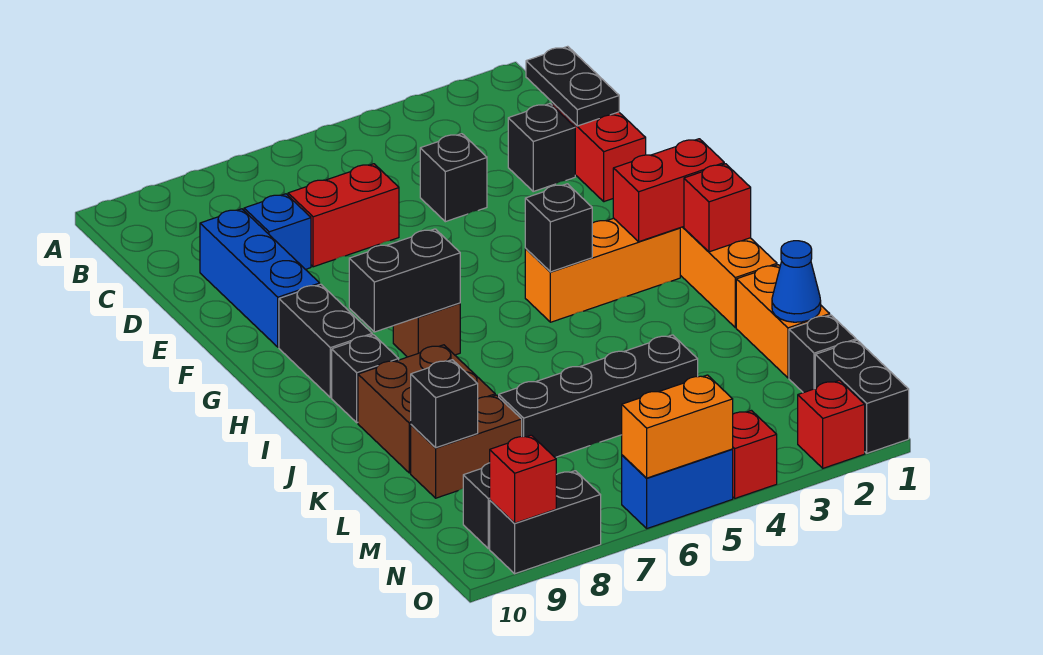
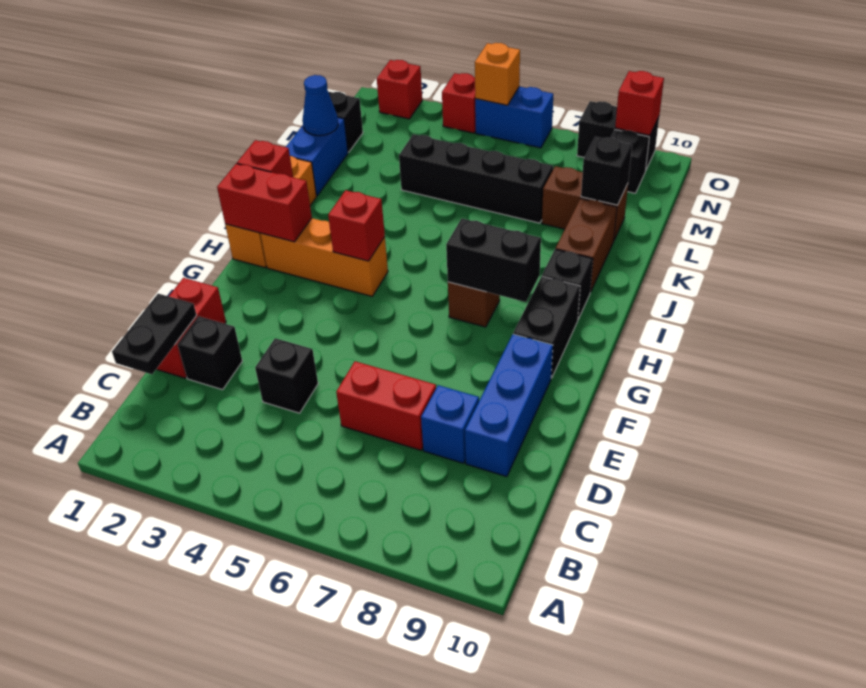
black brick H4 level 2 -> red brick H4 level 2
brown brick J8:K9 level 1 -> brown brick J9:K9 level 1
orange brick K1:L1 level 1 -> blue brick K1:L1 level 1
black brick N1:O1 level 1 -> none
orange brick O5:O6 level 2 -> orange brick O5 level 2

